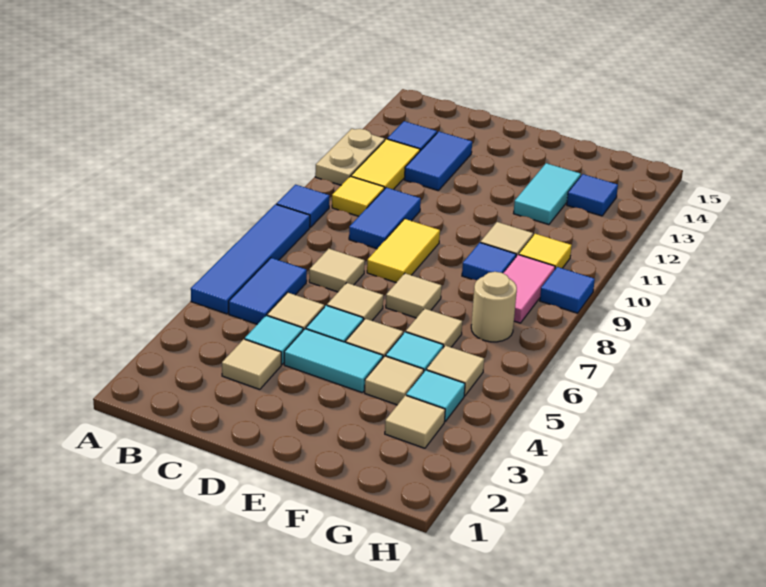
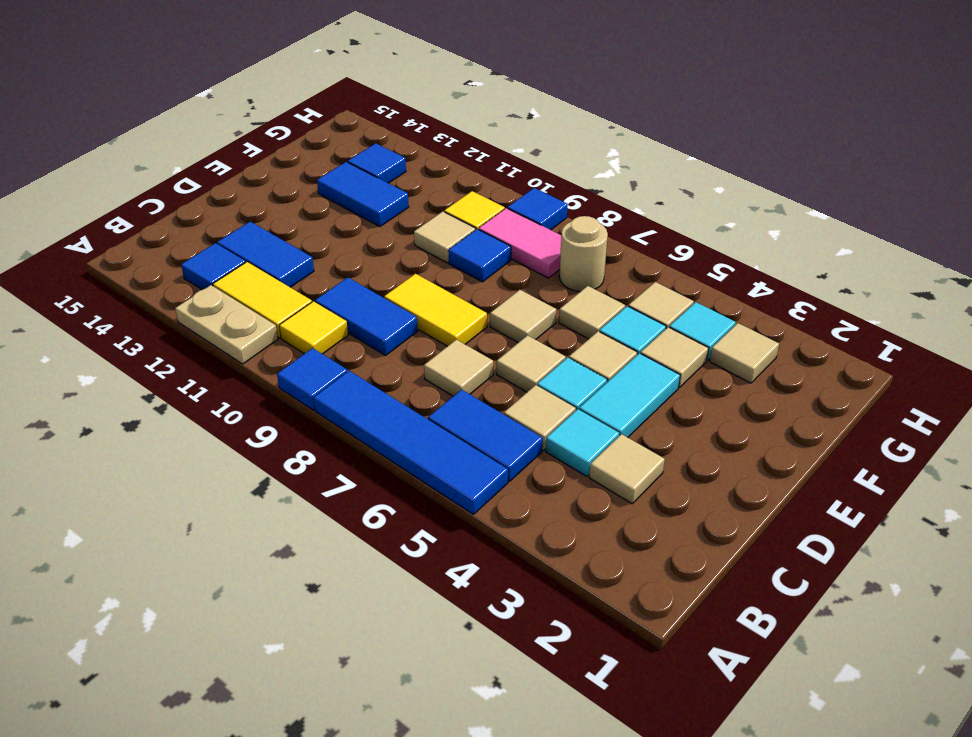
cyan tile F12:F13 level 1 -> blue tile F12:F13 level 1

